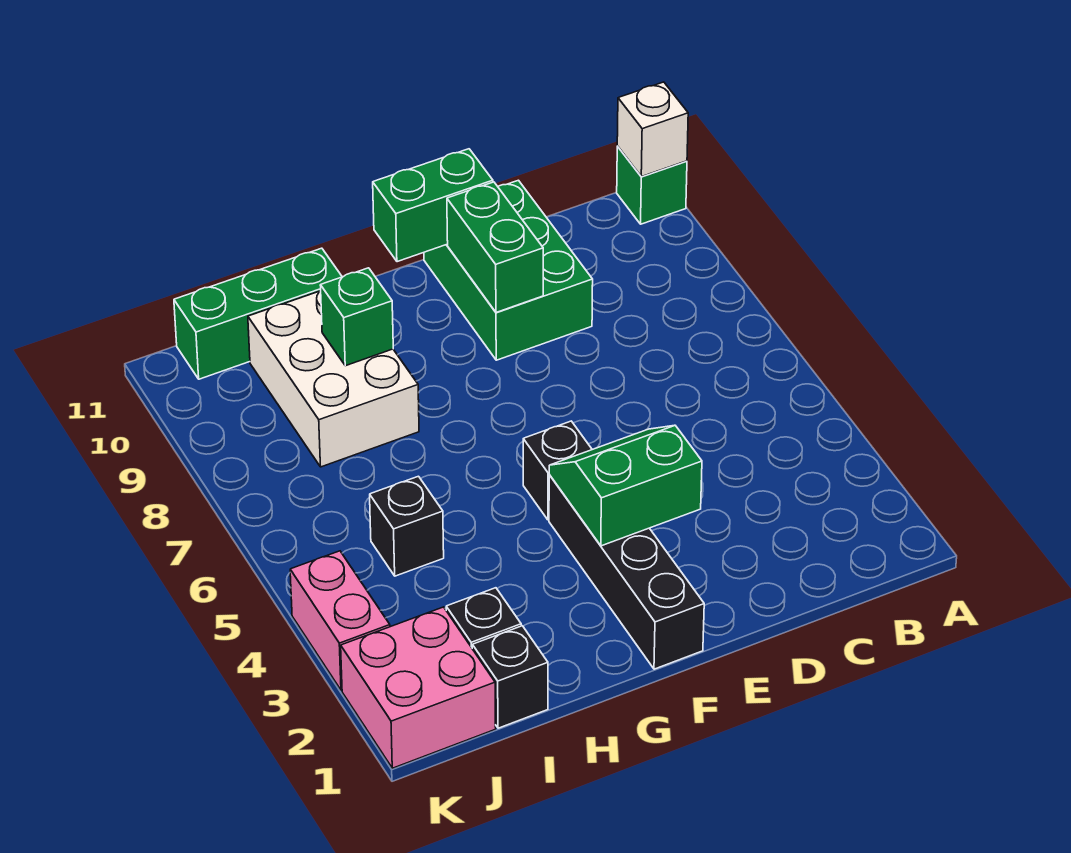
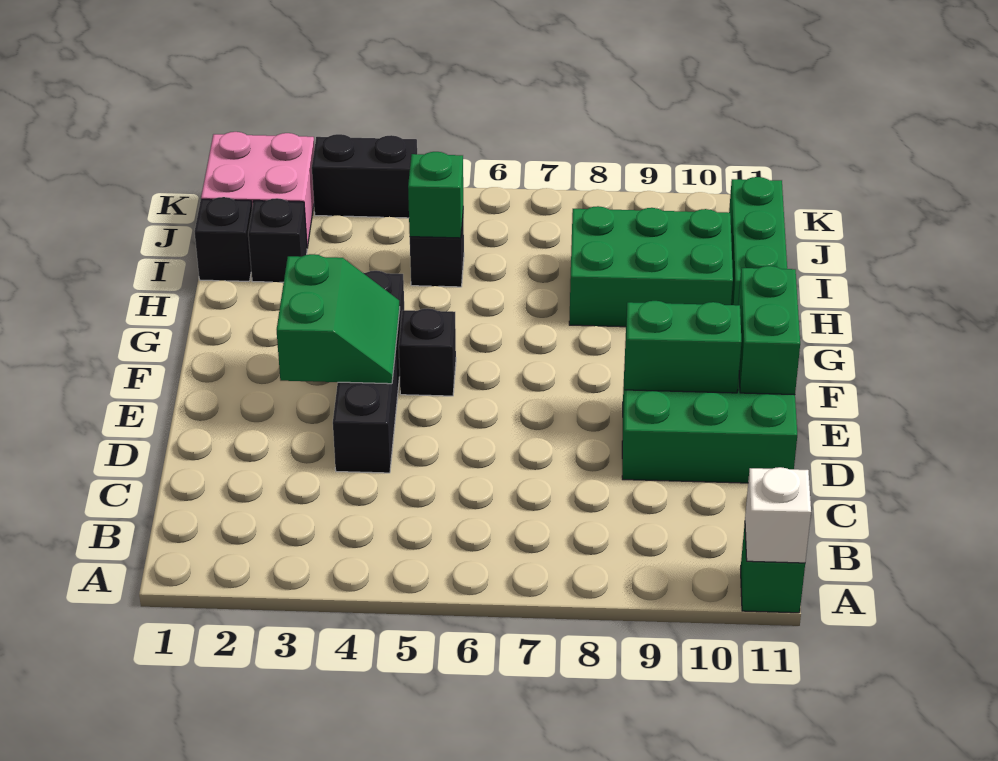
black brick F1:F4 level 1 -> black brick D4:G4 level 1
white brick H8:I10 level 1 -> green brick H8:I10 level 1
green brick H9 level 2 -> green brick I5 level 2
pink brick K3:K4 level 1 -> black brick K3:K4 level 1

